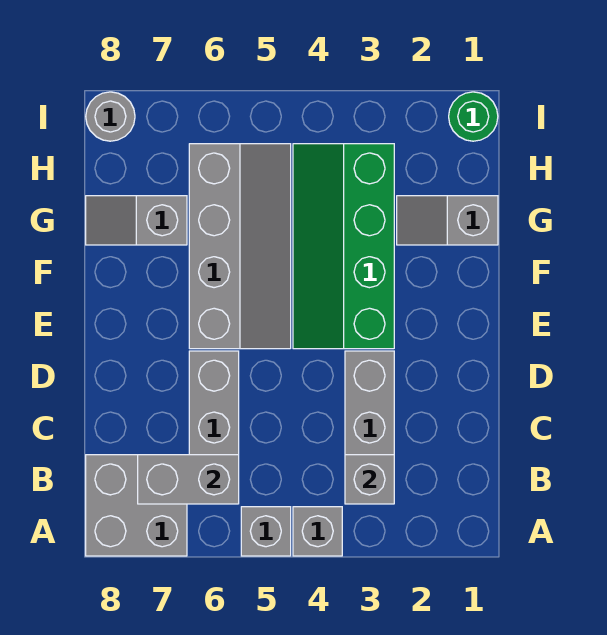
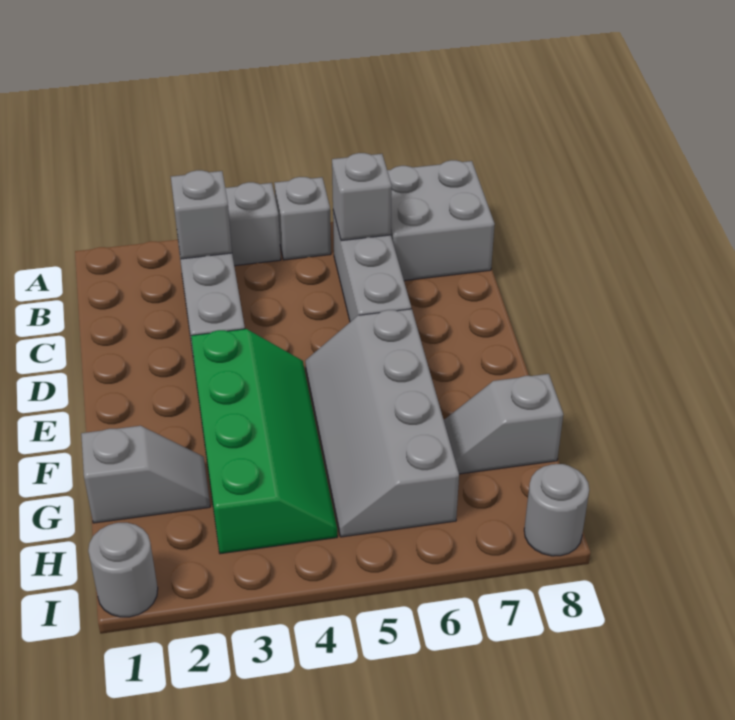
grey brick B6:B7 level 2 -> grey brick B6 level 2
grey slope G7:G8 level 1 top 7 -> grey slope G7:G8 level 1 top 8
green round brick I1 level 1 -> grey round brick I1 level 1

